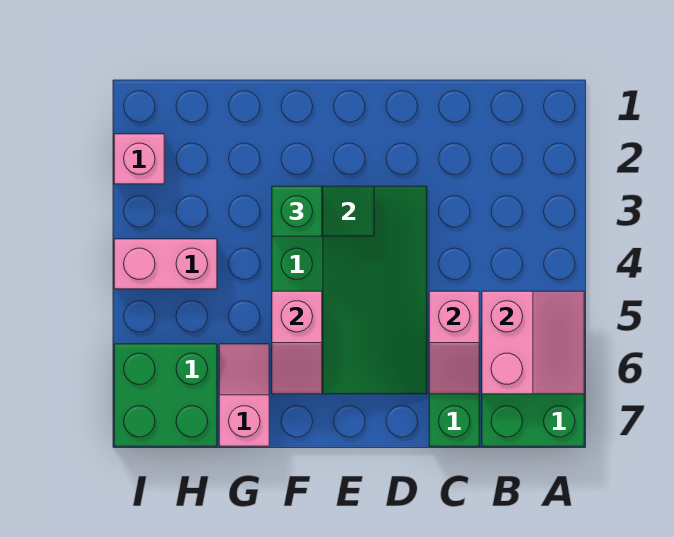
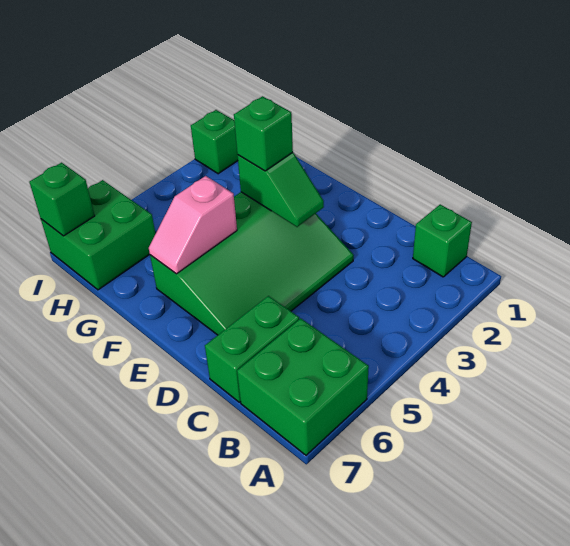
pink slope A5:B6 level 2 top B -> none
none -> green brick B1 level 1
pink slope C5:C6 level 2 top 5 -> none
pink slope G6:G7 level 1 top 7 -> none
pink brick H4:I4 level 1 -> none
pink brick I2 level 1 -> green brick I2 level 1
none -> green brick I7 level 2

